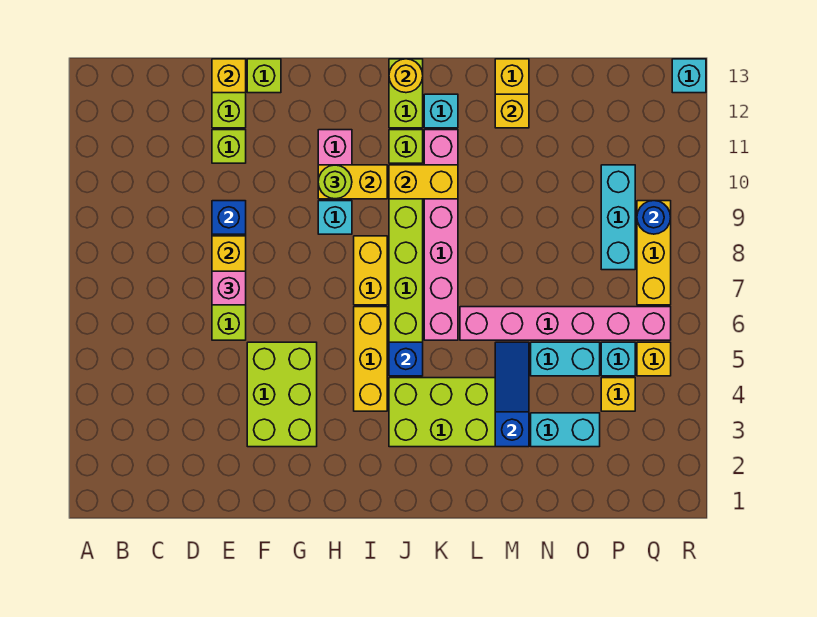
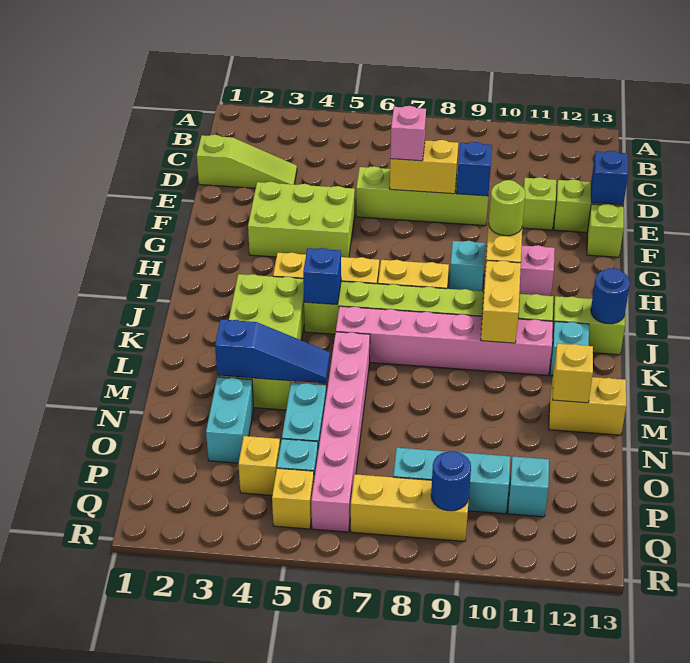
none -> lime slope D1:D3 level 1 top 1
yellow brick E13 level 2 -> blue brick E13 level 2
yellow round brick J13 level 2 -> blue round brick J13 level 2
cyan brick R13 level 1 -> cyan brick P11 level 1

